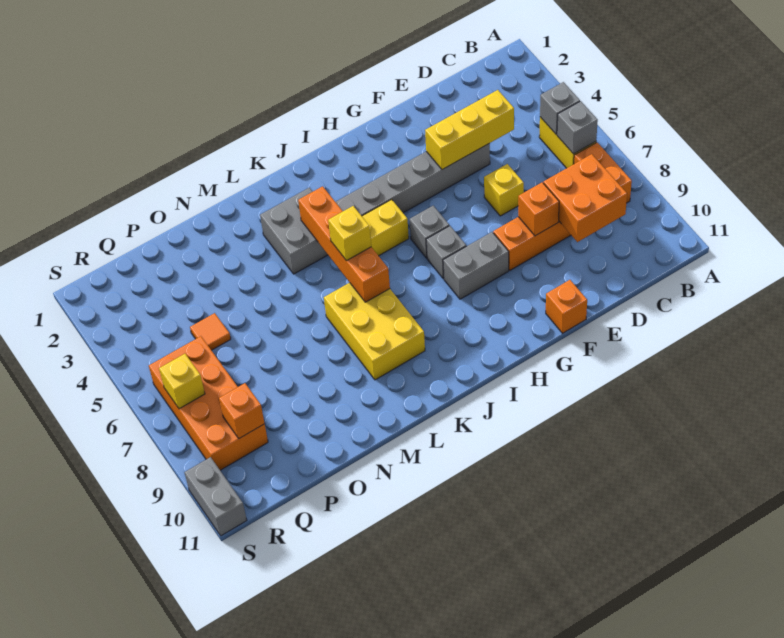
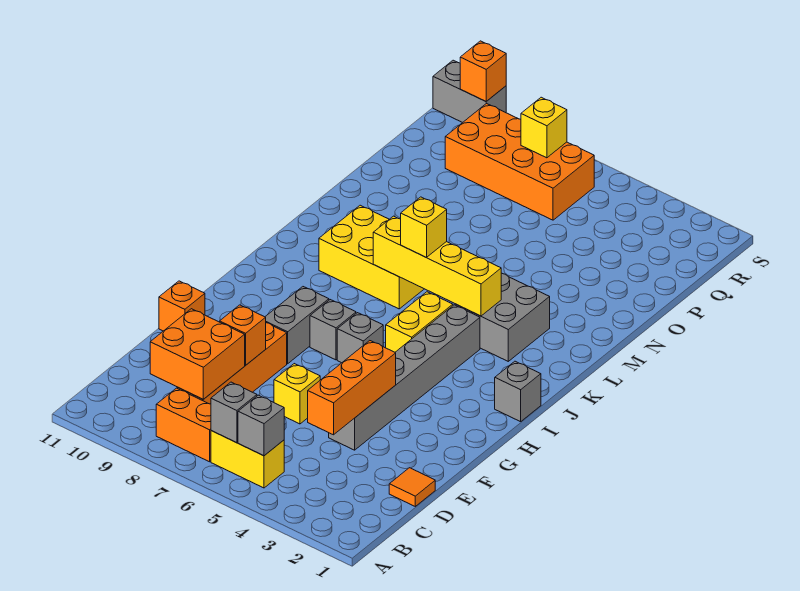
yellow brick D4:F4 level 2 -> orange brick D4:F4 level 2
none -> grey brick I1 level 1
orange brick K4:K7 level 2 -> yellow brick K4:K7 level 2
orange tile P5 level 1 -> orange tile D1 level 1
orange brick Q9 level 2 -> orange brick S10 level 2

